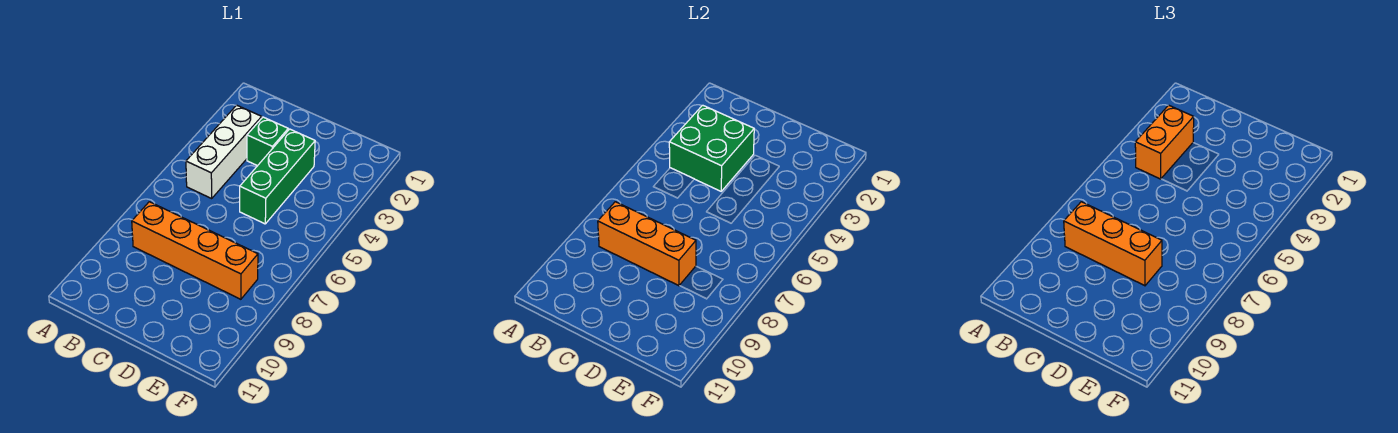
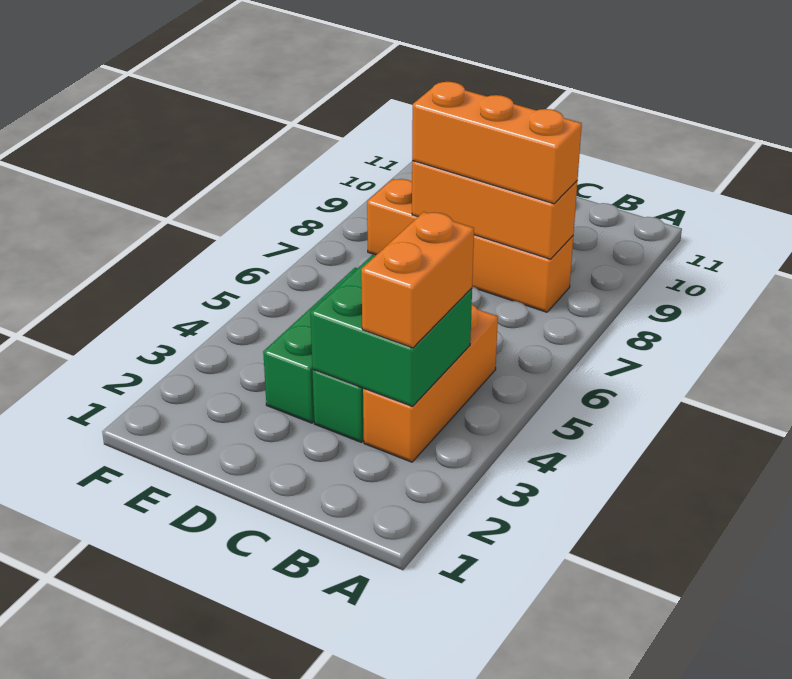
white brick B3:B5 level 1 -> orange brick B3:B5 level 1

